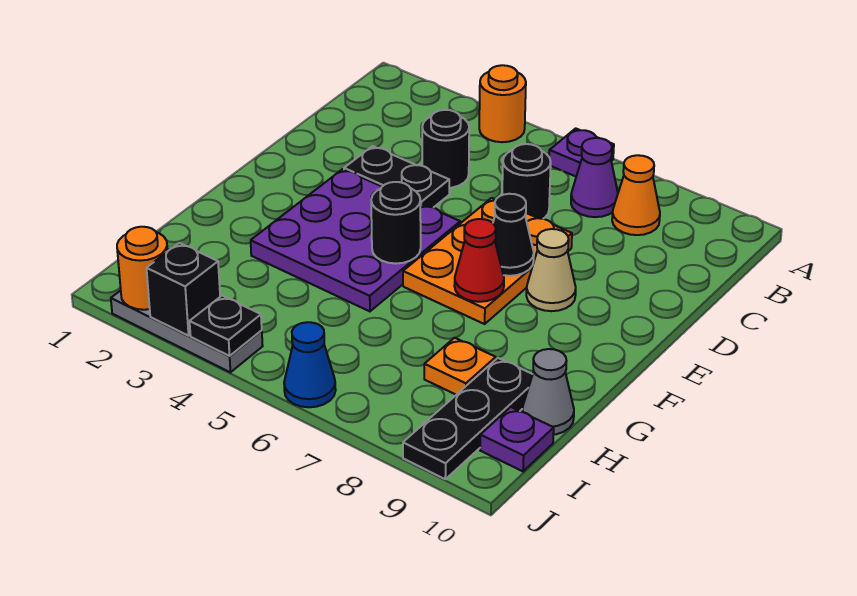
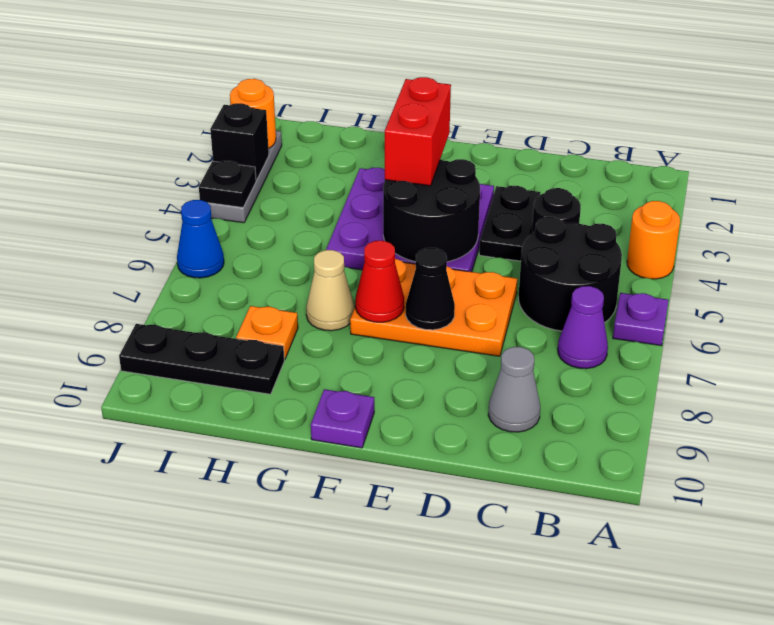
orange cone B8 level 1 -> none
black round brick C6 level 1 -> black round brick B5:C6 level 1
tan cone E8 level 1 -> tan cone G7 level 1
none -> red brick F3:F4 level 3
black round brick F5 level 2 -> black round brick E4:F5 level 2
grey cone H10 level 1 -> grey cone C9 level 1
purple plate I10 level 1 -> purple plate F10 level 1

